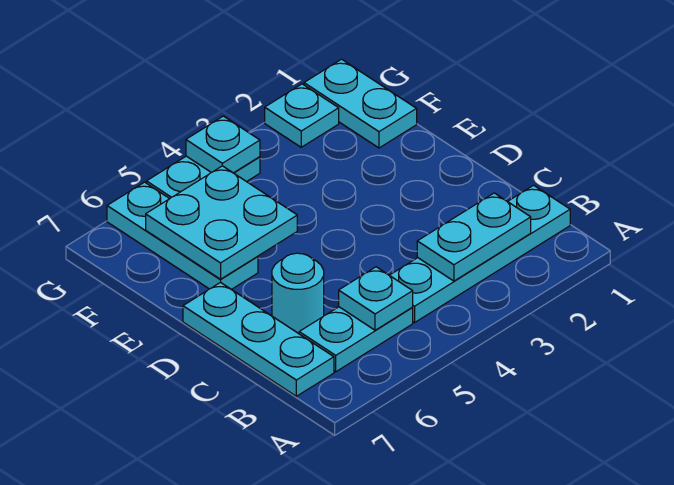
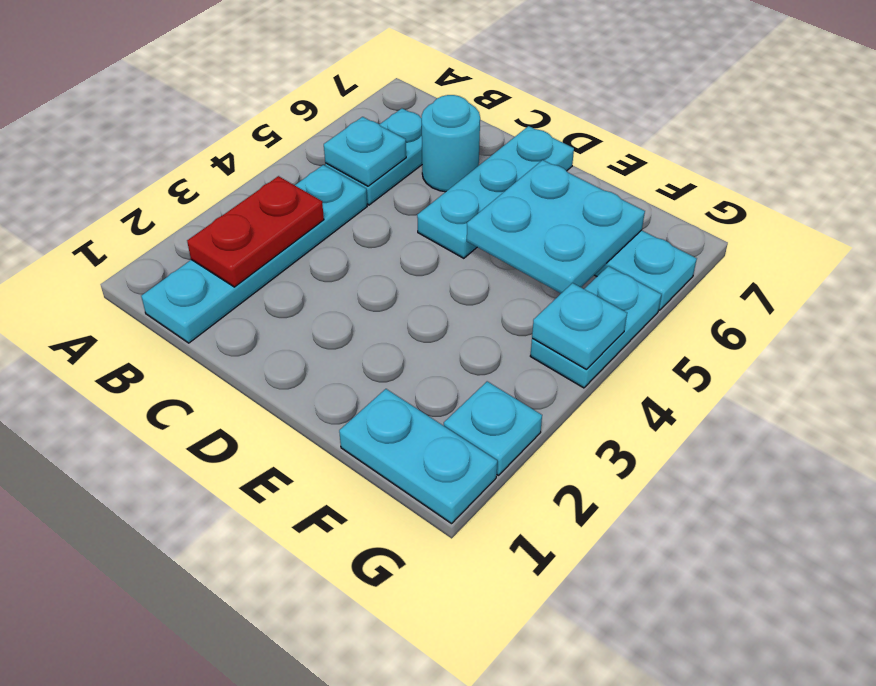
cyan plate B2:B3 level 2 -> red plate B2:B3 level 2
cyan plate B7:D7 level 1 -> cyan plate D5:D7 level 1

